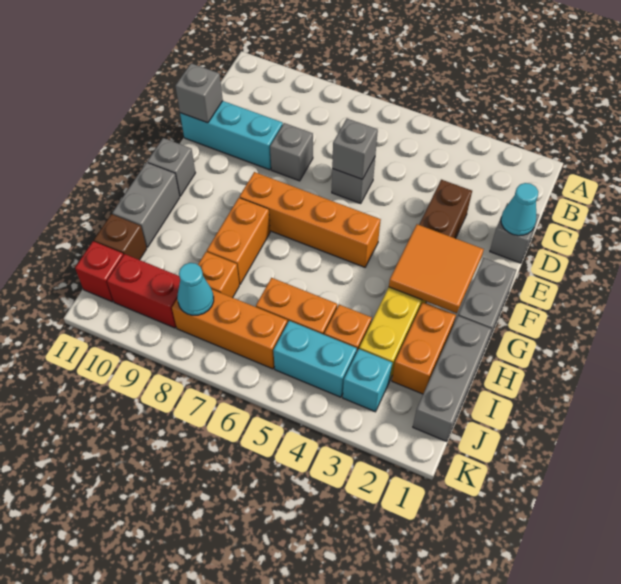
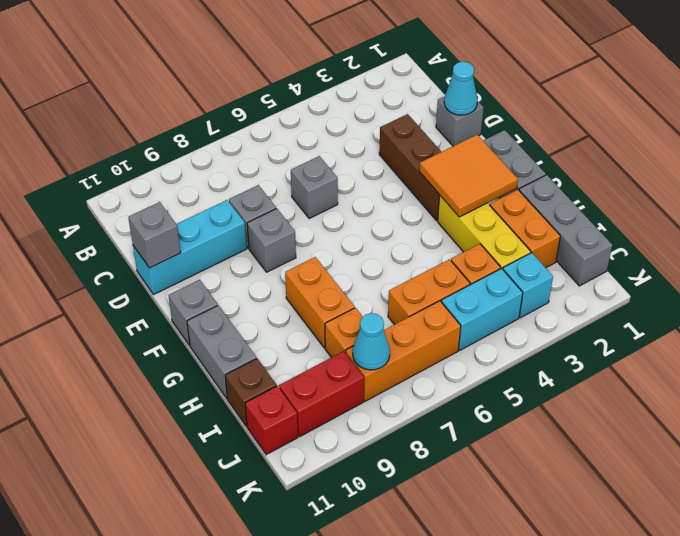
grey brick D6 level 2 -> grey brick E8 level 1
orange brick F5:F8 level 1 -> none

